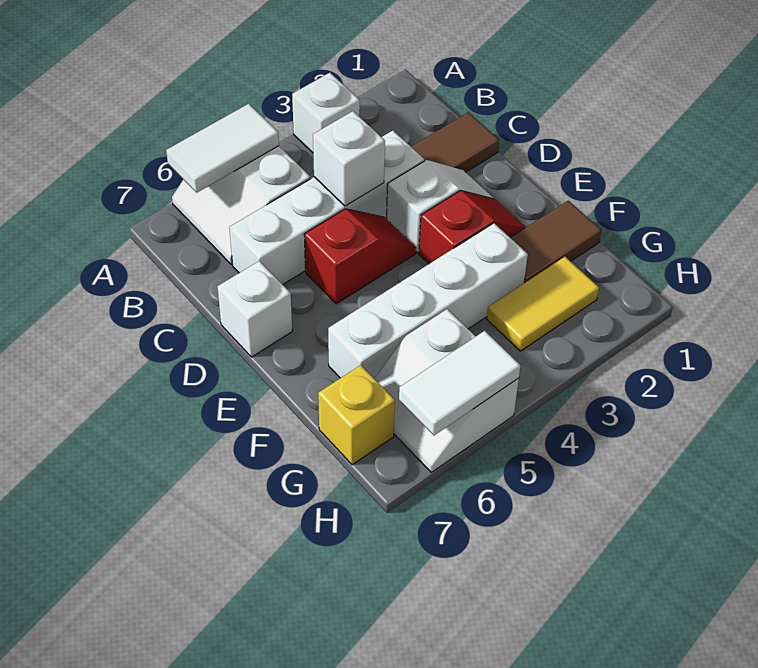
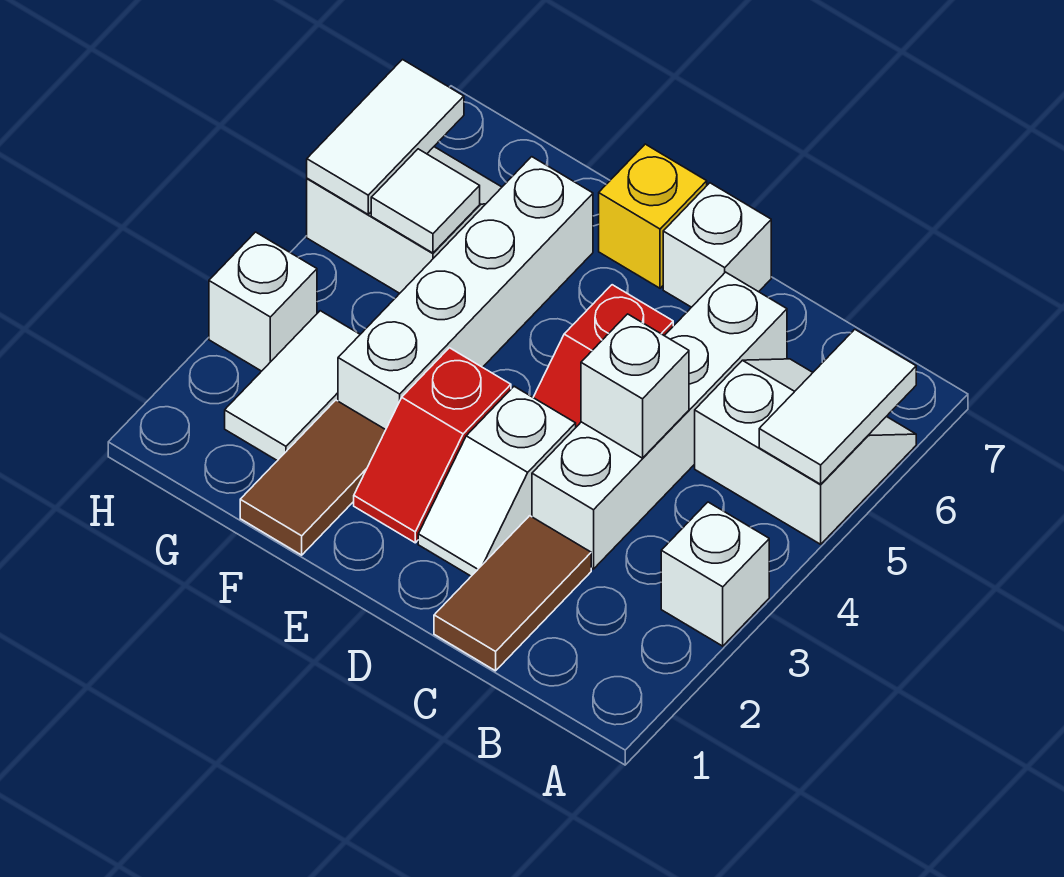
yellow tile G2:G3 level 1 -> white tile G2:G3 level 1
none -> white tile G5 level 2
yellow brick G7 level 1 -> yellow brick E7 level 1
none -> white brick H3 level 1

